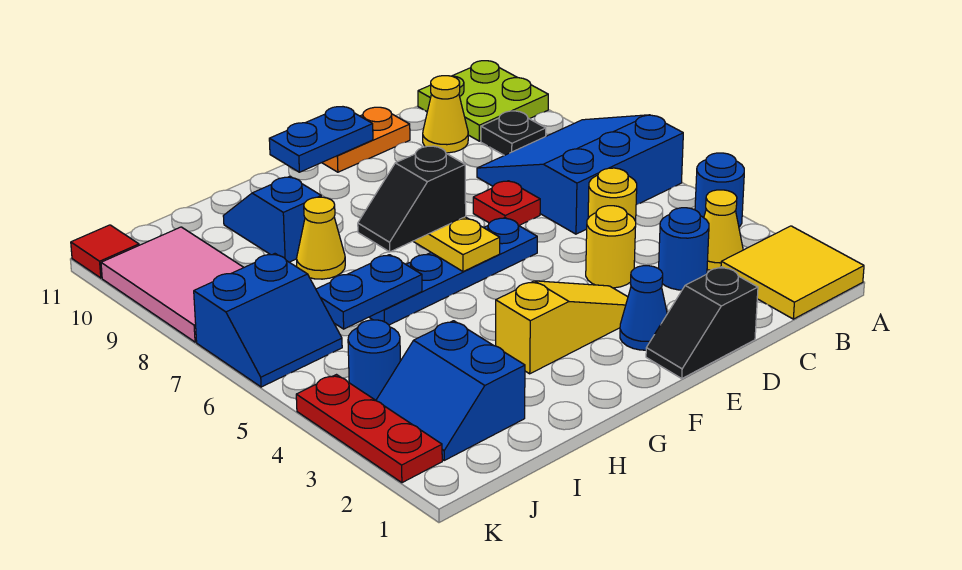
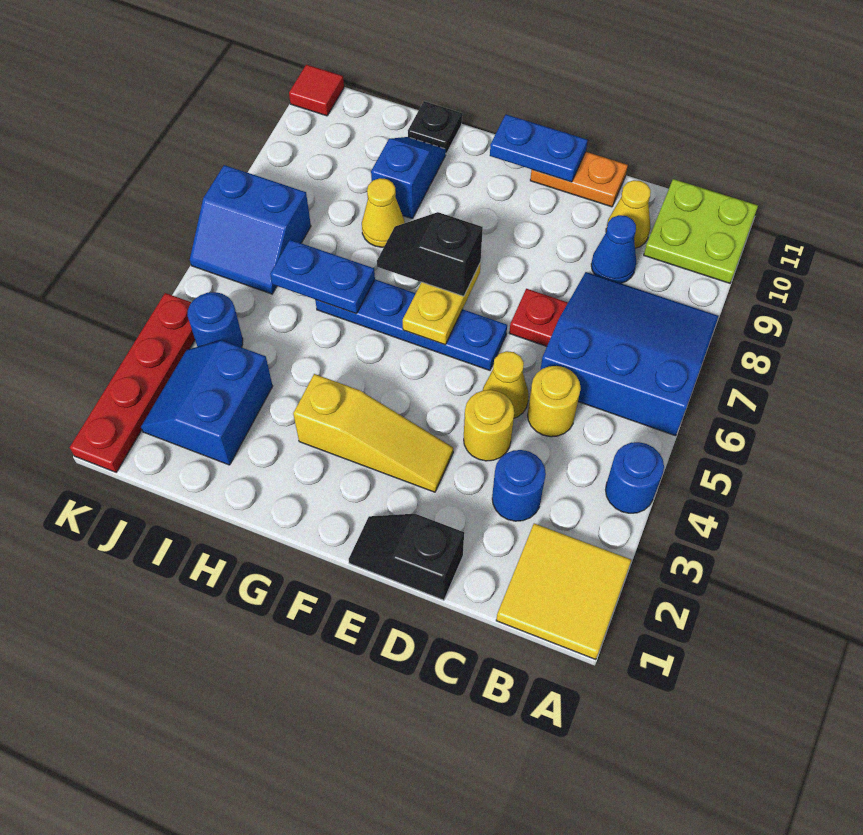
yellow cone B3 level 1 -> yellow cone D5 level 1
black plate B9 level 1 -> black plate H11 level 1
blue cone E2 level 1 -> blue cone C9 level 1
pink tile J8:K10 level 1 -> none
red plate K2:K4 level 1 -> red plate K1:K4 level 1

